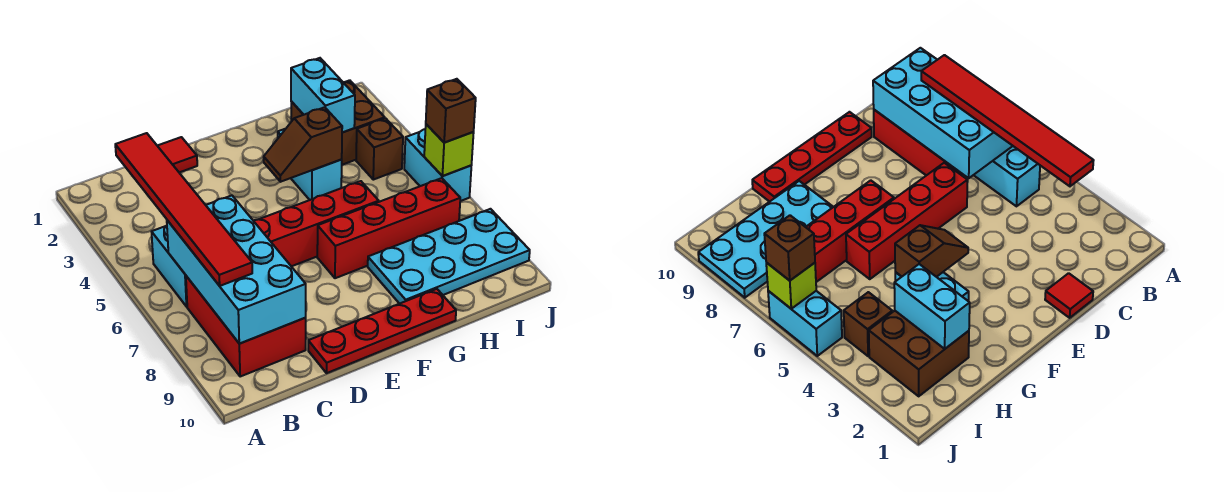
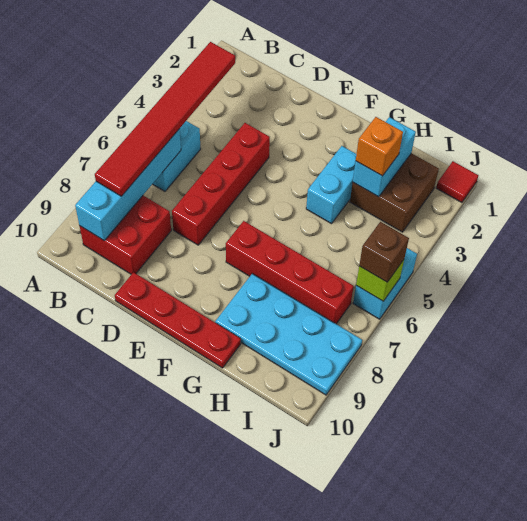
cyan brick B6:C9 level 2 -> cyan brick B6:B9 level 2
red brick B7:C9 level 1 -> red brick B8:C9 level 1
red tile D1 level 1 -> red tile J1 level 1
red brick D6:G6 level 1 -> red brick D4:D7 level 1
brown slope F4:G4 level 2 top G -> none
none -> orange brick H3 level 3
brown brick I4 level 1 -> none

